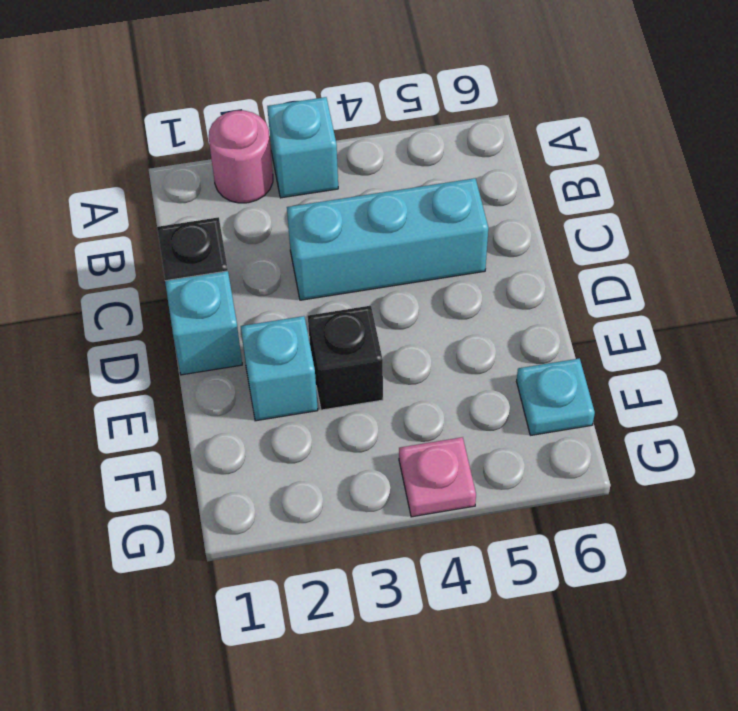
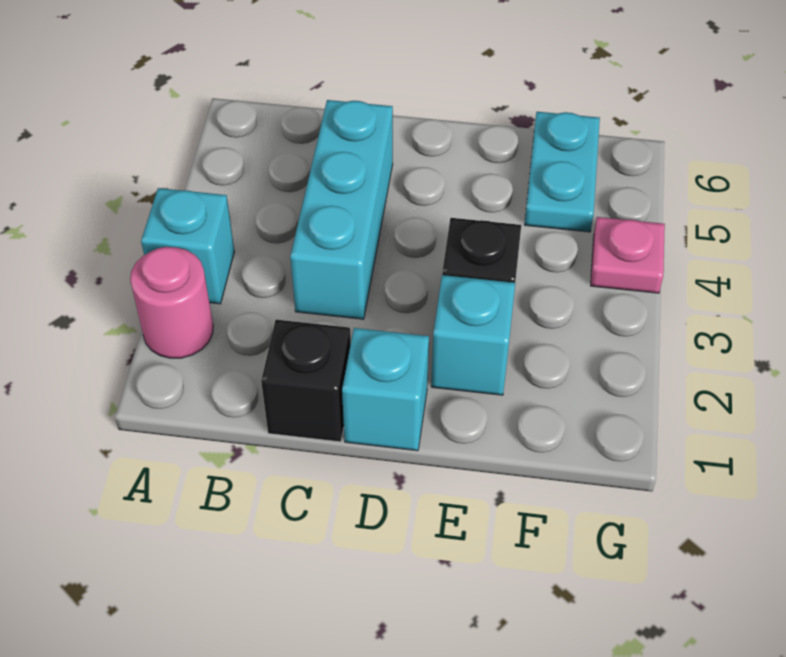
cyan plate F6 level 1 -> cyan plate F5:F6 level 1

